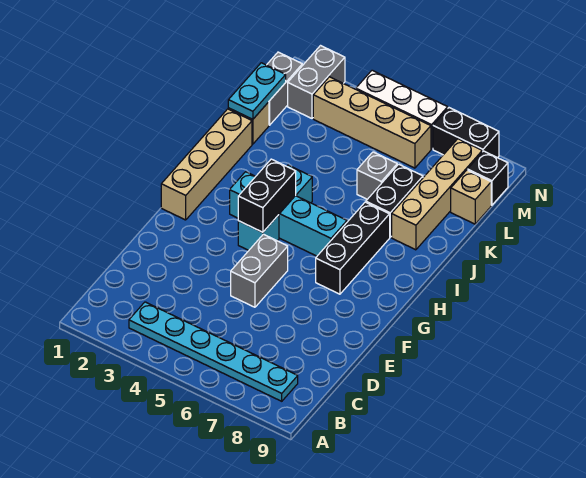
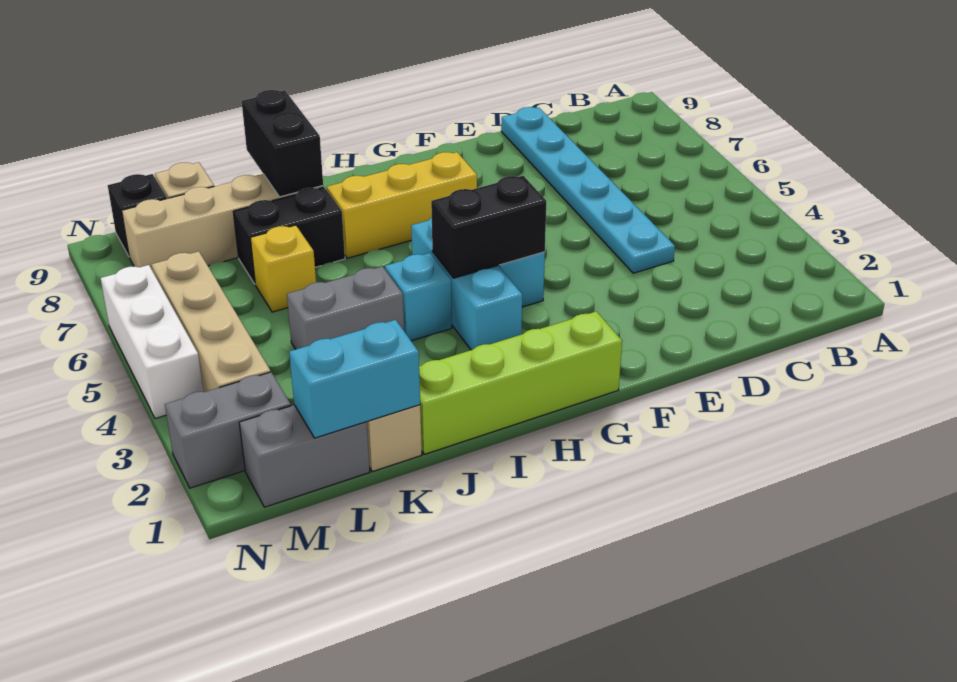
cyan plate B3:B8 level 1 -> cyan plate D4:D9 level 1
grey brick E5:F5 level 1 -> grey brick J4:K4 level 1
tan brick G1:J1 level 1 -> lime brick G1:J1 level 1
black brick G7:I7 level 1 -> yellow brick G7:I7 level 1
cyan brick H3:H6 level 1 -> cyan brick H3:H5 level 1
cyan plate K1:L1 level 2 -> cyan brick K1:L1 level 2
grey brick K6 level 1 -> yellow brick K6 level 1
black brick N7:N8 level 1 -> black brick J8:J9 level 2

